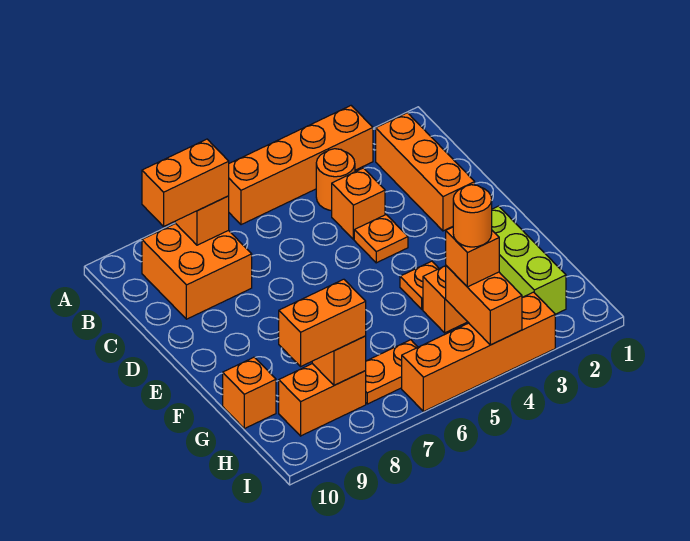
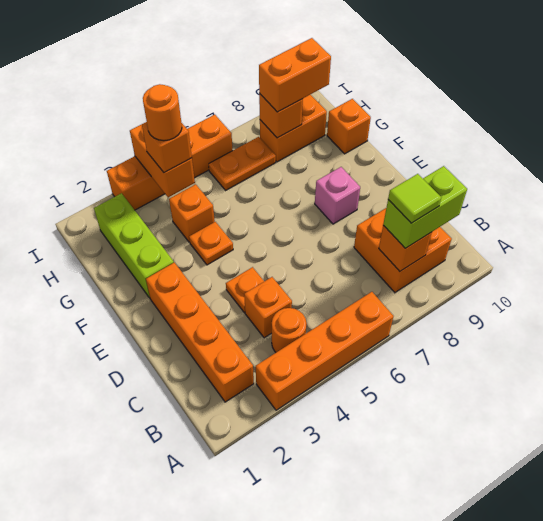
orange brick B2:D2 level 1 -> orange brick B2:E2 level 1
orange brick B8:B9 level 3 -> lime brick B8:B9 level 3
none -> lime tile B8 level 4
none -> pink brick E8 level 1

